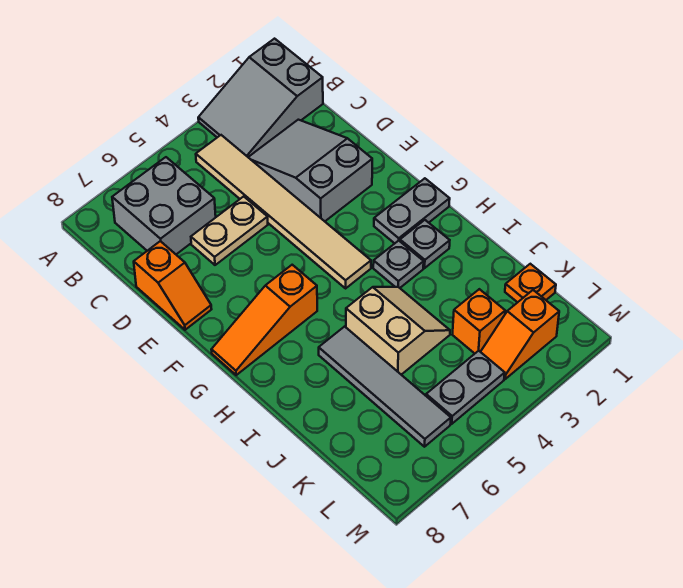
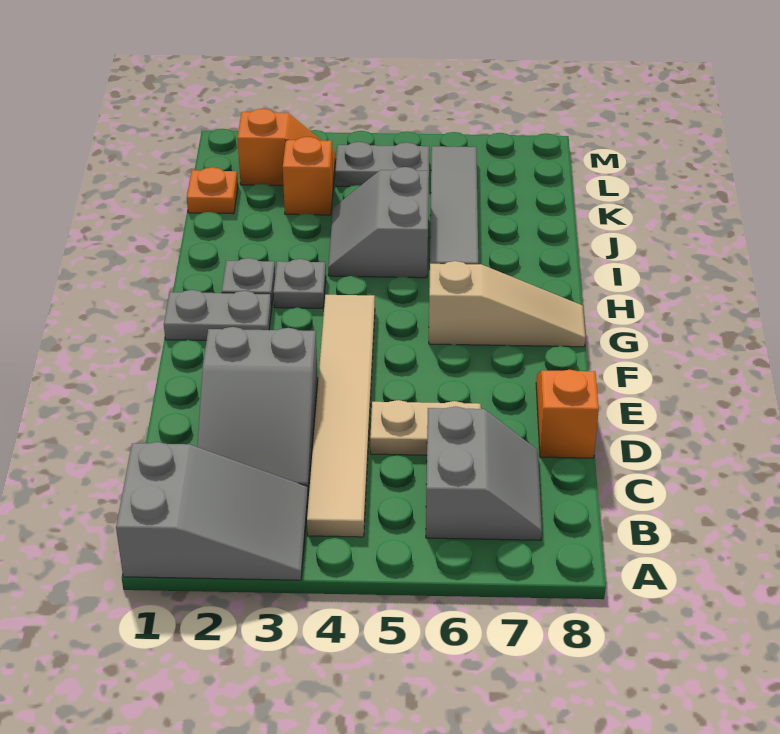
grey brick B6:C7 level 1 -> grey slope B6:C7 level 1 top 6
orange slope G6:G8 level 1 top 6 -> tan slope G6:G8 level 1 top 6
tan slope I4:J5 level 1 top 5 -> grey slope I4:J5 level 1 top 5

